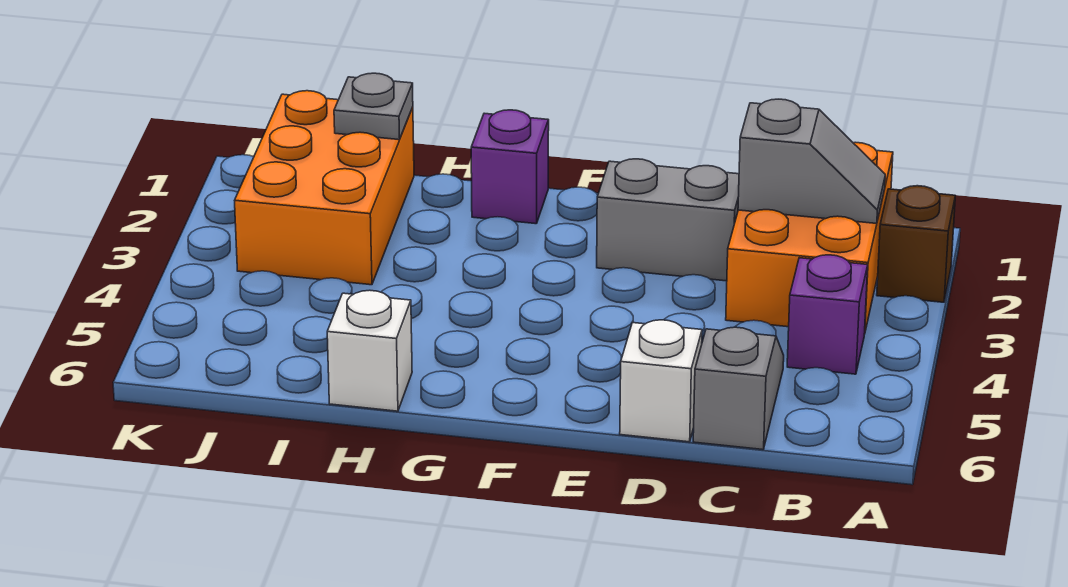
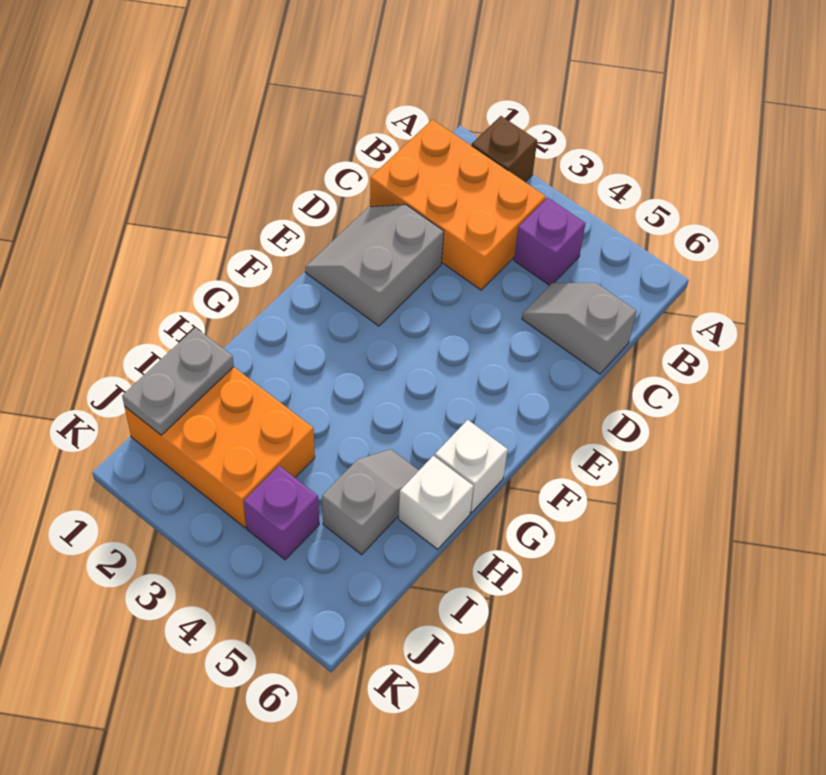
grey slope B2:C2 level 2 top C -> grey slope H5:I5 level 1 top I
white brick D6 level 1 -> white brick G6 level 1
purple brick G1 level 1 -> purple brick J4 level 1
grey plate I1 level 2 -> grey plate I1:J1 level 2

